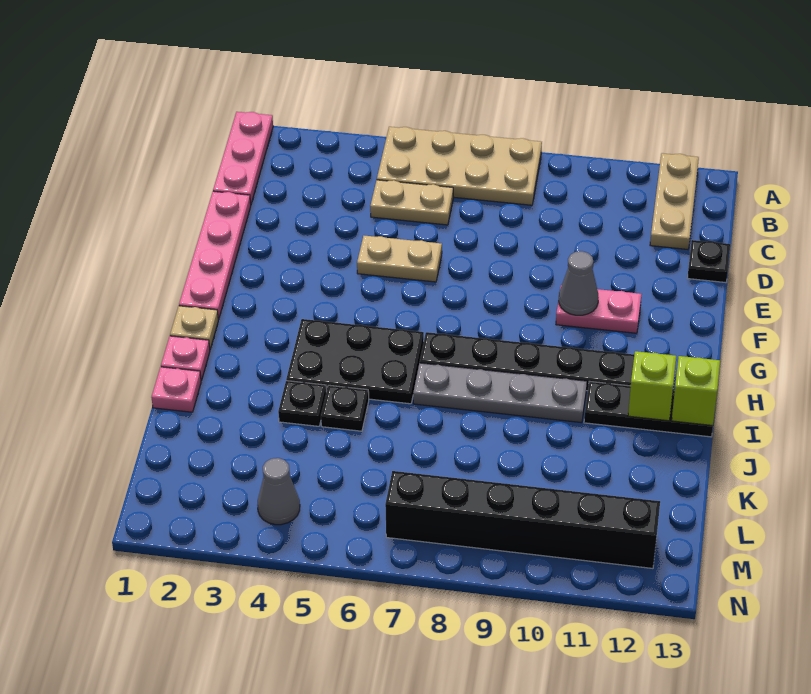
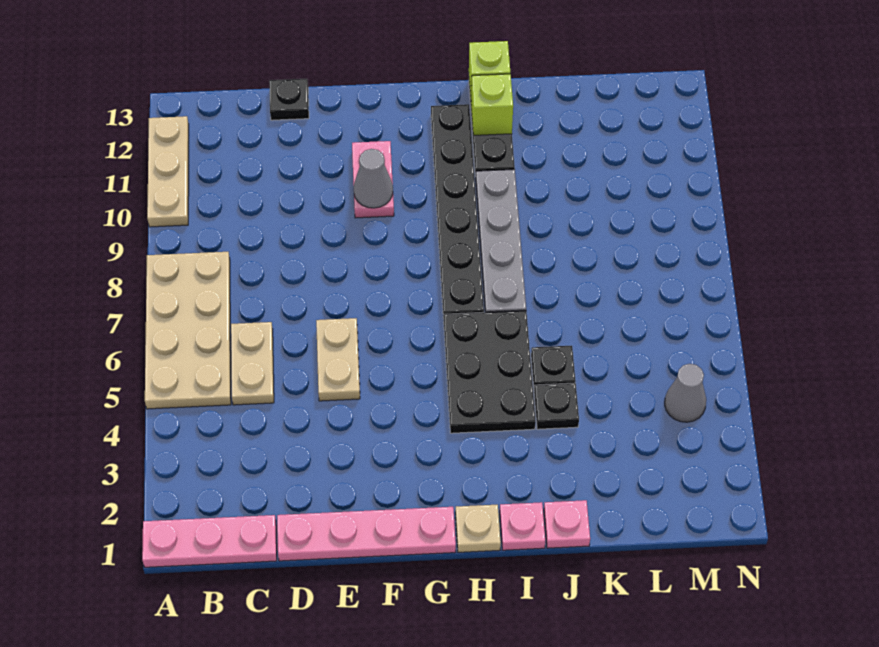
tan plate A12:C12 level 1 -> tan plate A10:A12 level 1
black brick M7:M12 level 1 -> none

